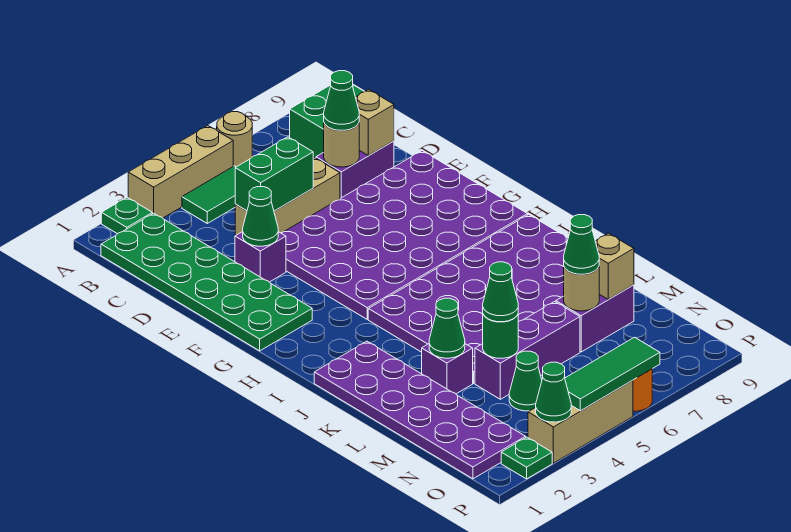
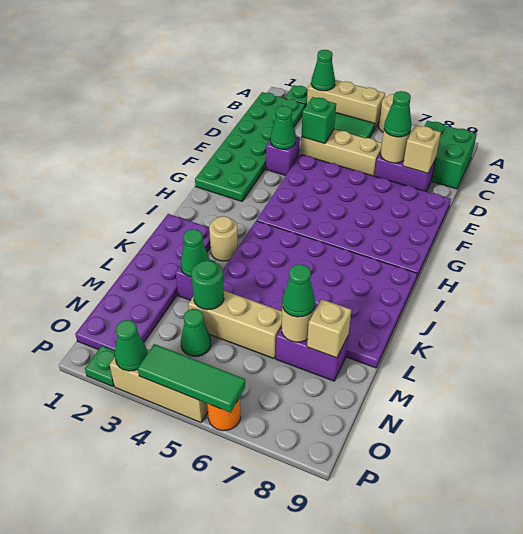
green brick D4:D5 level 2 -> green brick D4 level 2
none -> tan round brick J3 level 1
purple brick M4:M6 level 1 -> tan brick M4:M6 level 1
green cone M4 level 3 -> green cone A3 level 2

